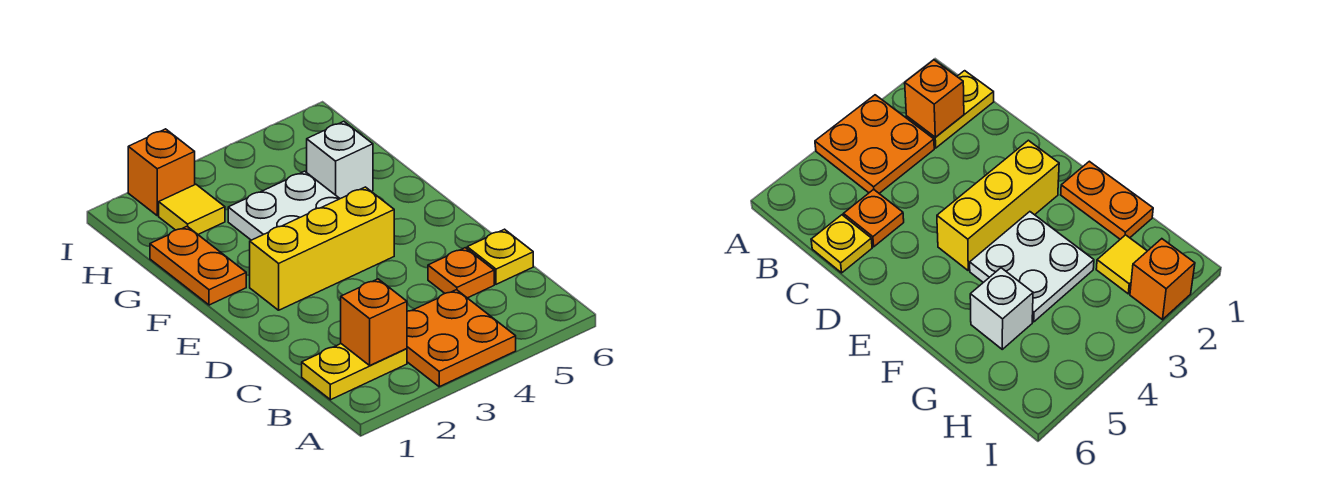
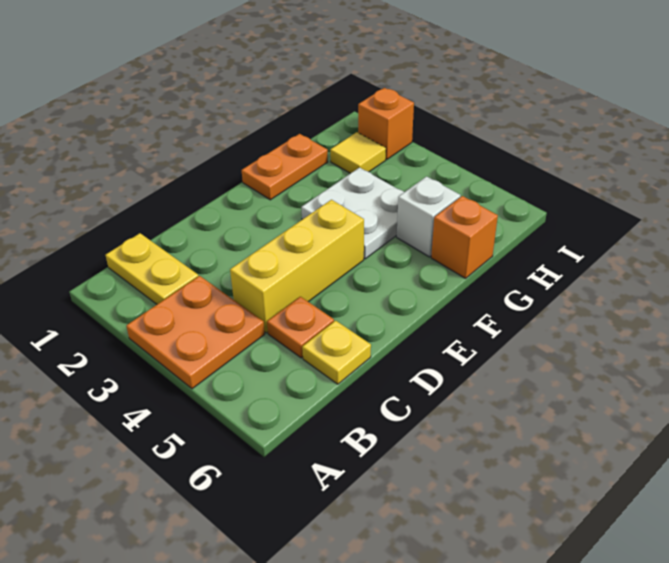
orange brick B2 level 2 -> orange brick G6 level 1
yellow brick E2:E4 level 1 -> yellow brick C4:E4 level 1

